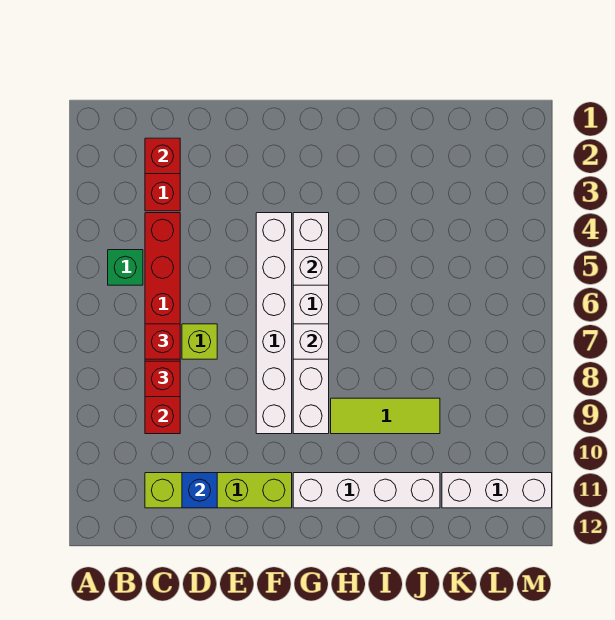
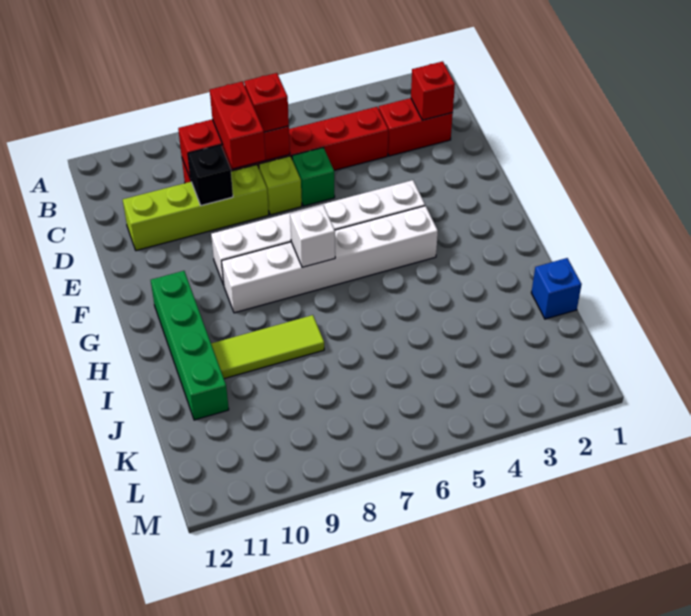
green brick B5 level 1 -> green brick D6 level 1
red brick C8 level 3 -> red brick C8:D8 level 3
lime brick C11:F11 level 1 -> lime brick D8:D11 level 1
none -> black brick D9 level 2
blue brick D11 level 2 -> blue brick J1 level 1
white brick G5 level 2 -> none
white brick G11:J11 level 1 -> green brick G11:J11 level 1
lime tile H9:J9 level 1 -> lime tile I8:I10 level 1
white brick K11:M11 level 1 -> none

